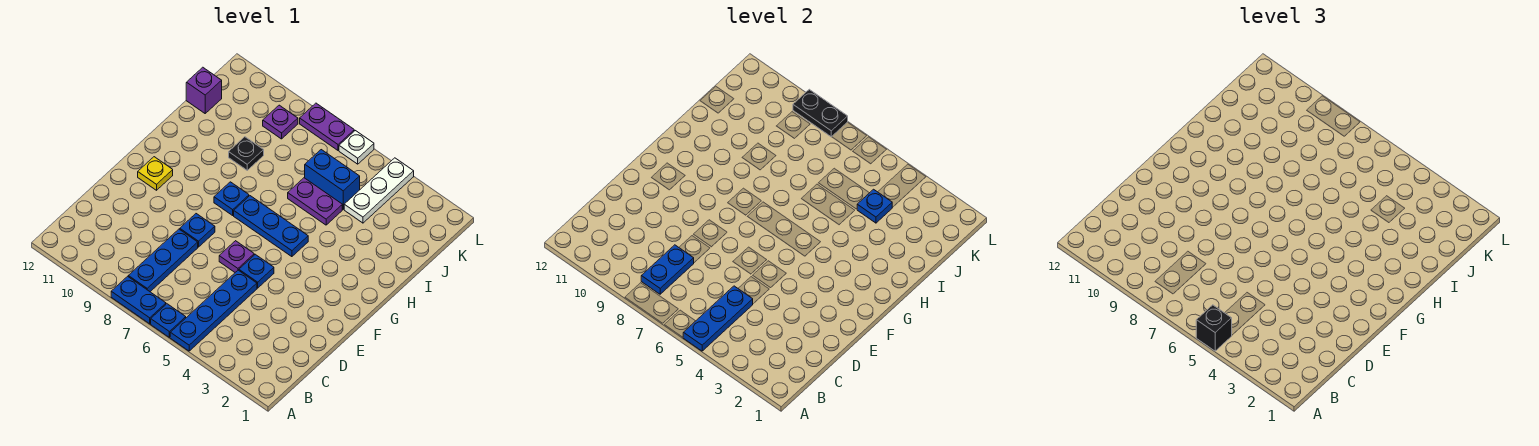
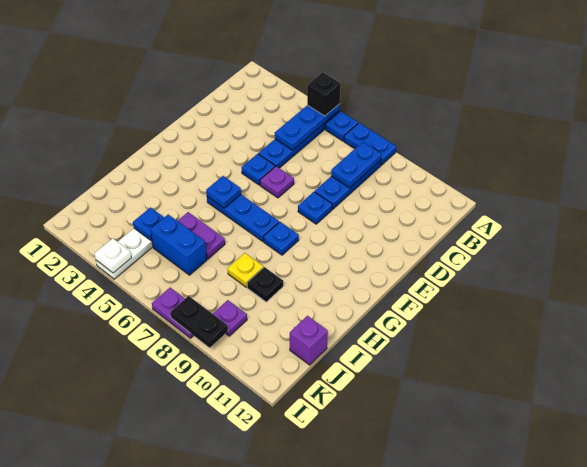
yellow plate F11 level 1 -> yellow plate I8 level 1
none -> blue plate G5 level 2
white plate L6 level 1 -> white plate L4 level 2

